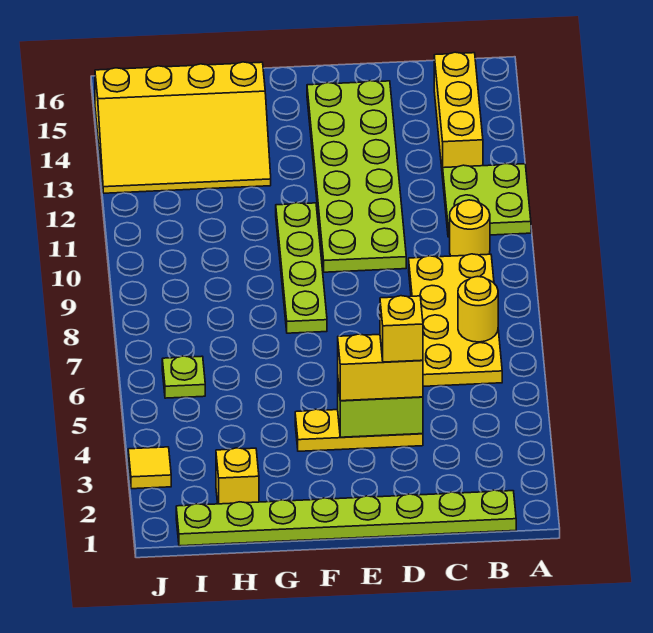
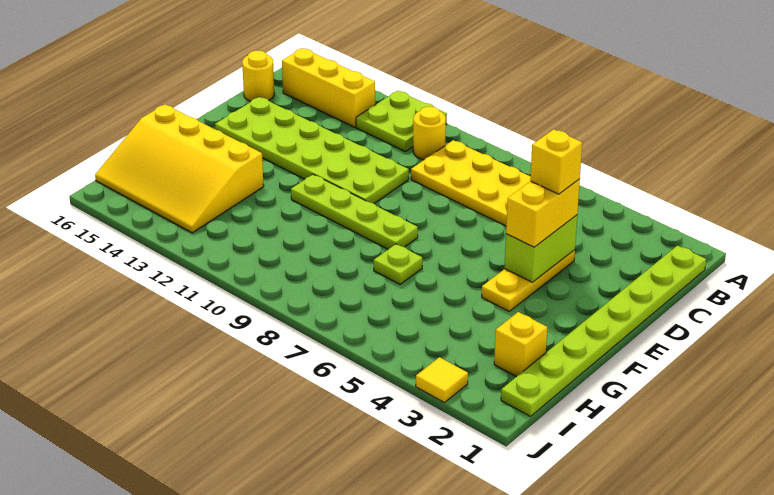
yellow round brick B7 level 2 -> yellow round brick C16 level 1
yellow slope G13:J15 level 1 top 15 -> yellow slope G13:I16 level 1 top G
lime plate I6 level 1 -> lime plate G7 level 1

